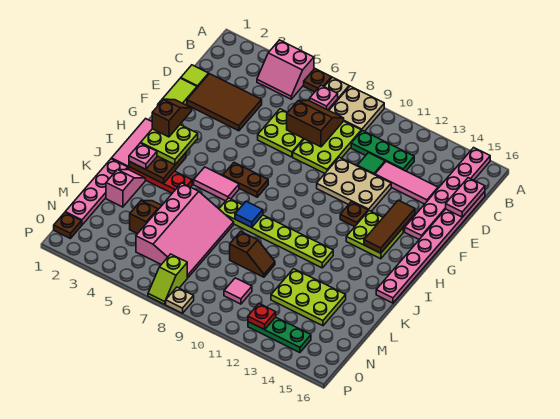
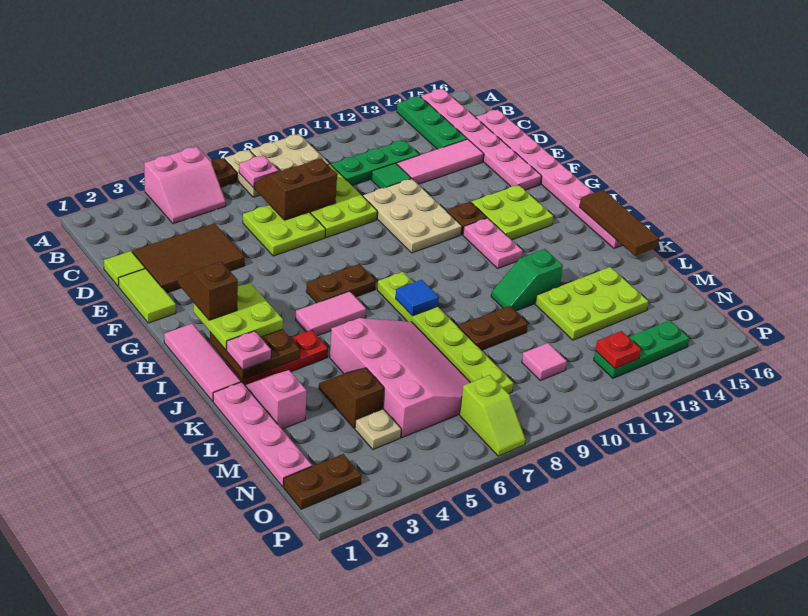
none -> green plate A14:C14 level 1
pink plate C16:D16 level 2 -> pink plate H12:I12 level 1
tan plate E10:F12 level 1 -> tan plate E10:G11 level 1
brown tile F14:H14 level 2 -> brown tile I16:K16 level 2
lime plate J7:J12 level 1 -> lime plate I8:N8 level 1
none -> green slope K11:K12 level 1 top 12
brown slope L9:L10 level 1 top 9 -> brown plate L9:L10 level 1
brown plate O1 level 1 -> brown plate O1:O2 level 1
tan plate P8 level 1 -> tan plate N4 level 1

